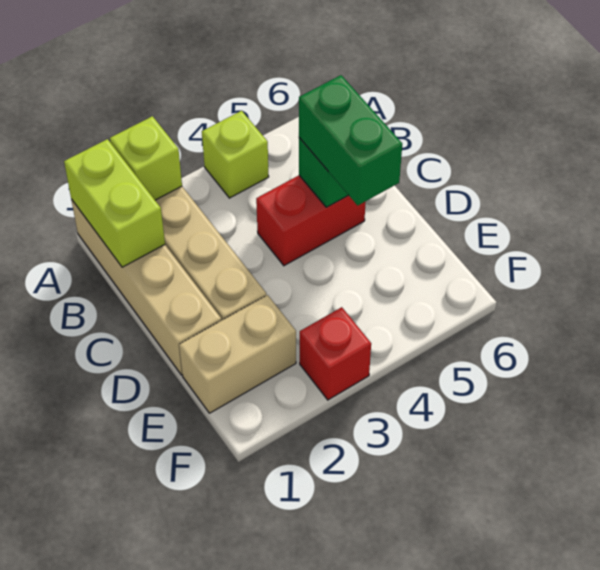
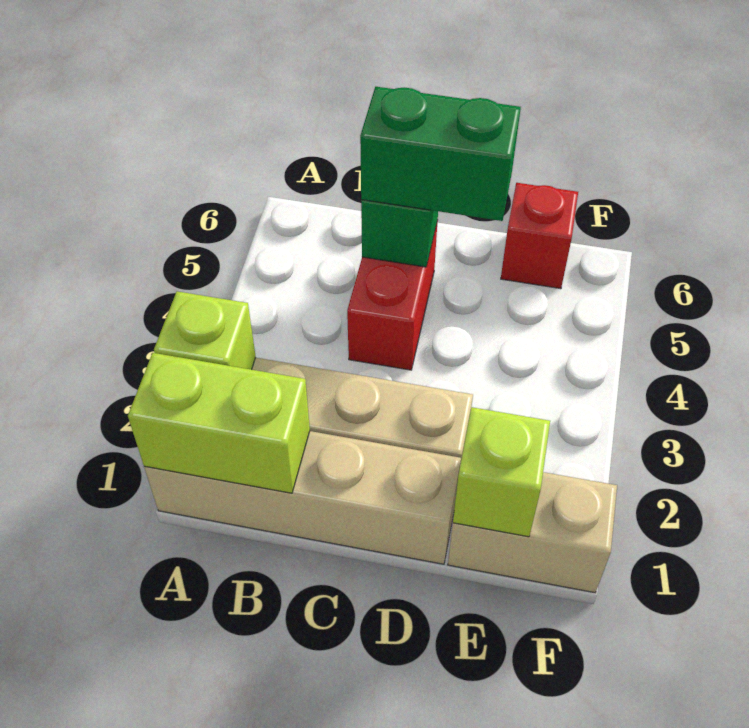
lime brick A4 level 1 -> lime brick E1 level 2
tan brick E1:E2 level 1 -> tan brick E1:F1 level 1
red brick F3 level 1 -> red brick E6 level 1

